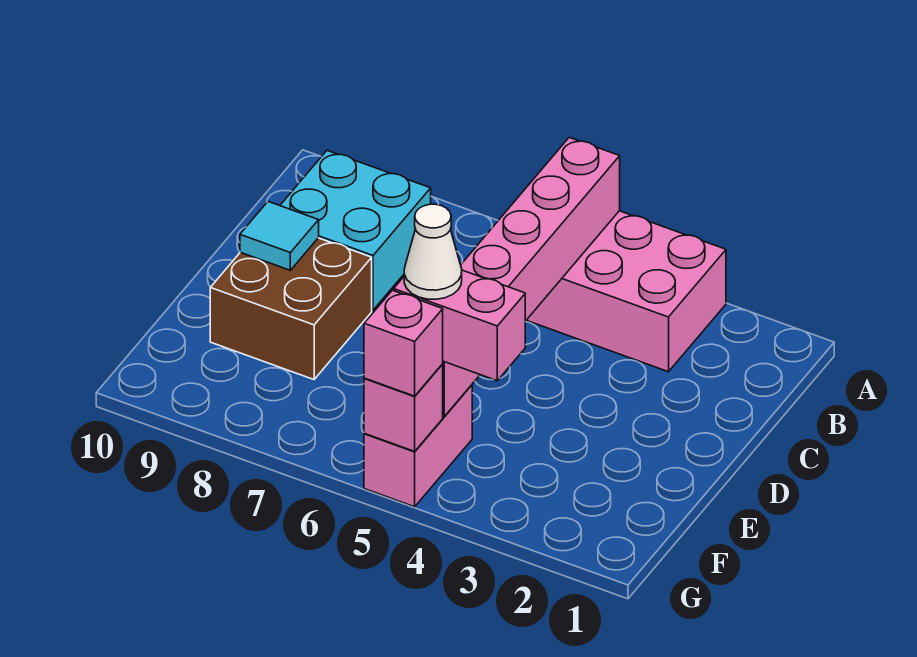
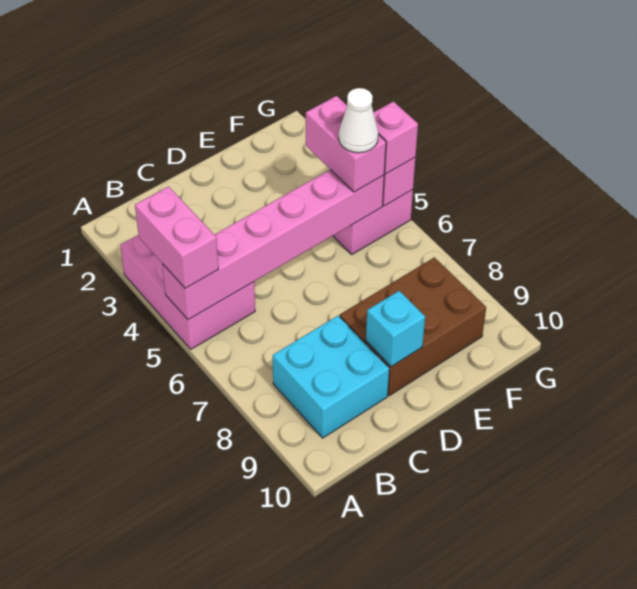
none -> pink brick A4:A5 level 3
brown brick D8:E9 level 1 -> brown brick D8:F9 level 1
cyan tile D9 level 2 -> cyan brick D9 level 2

